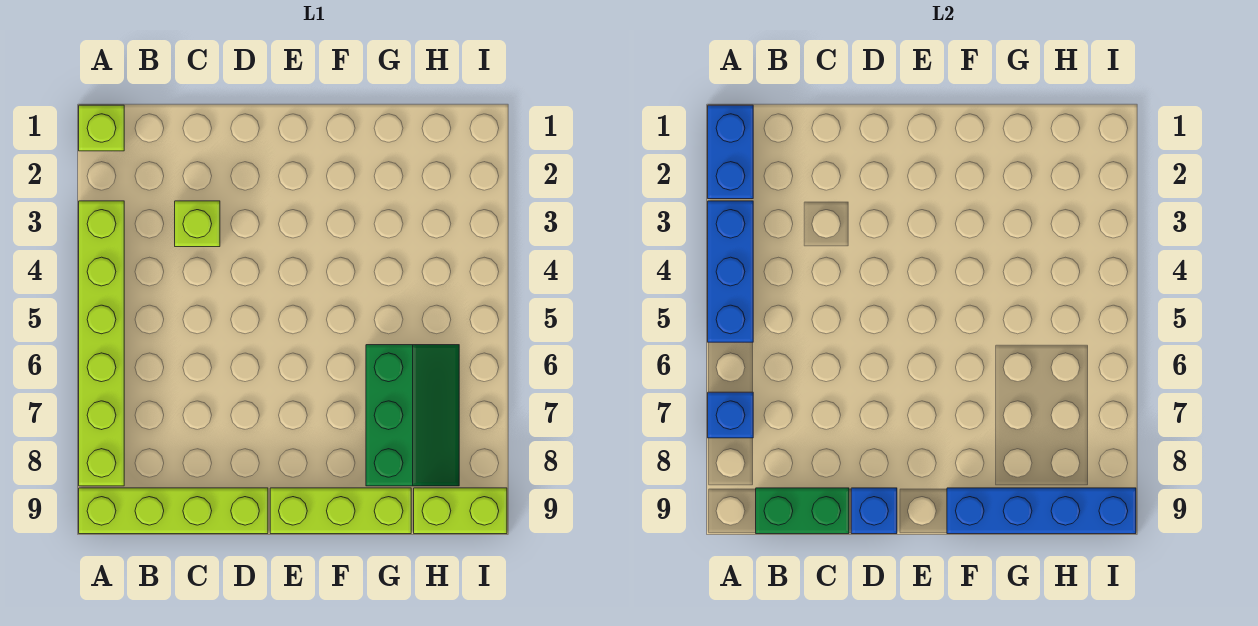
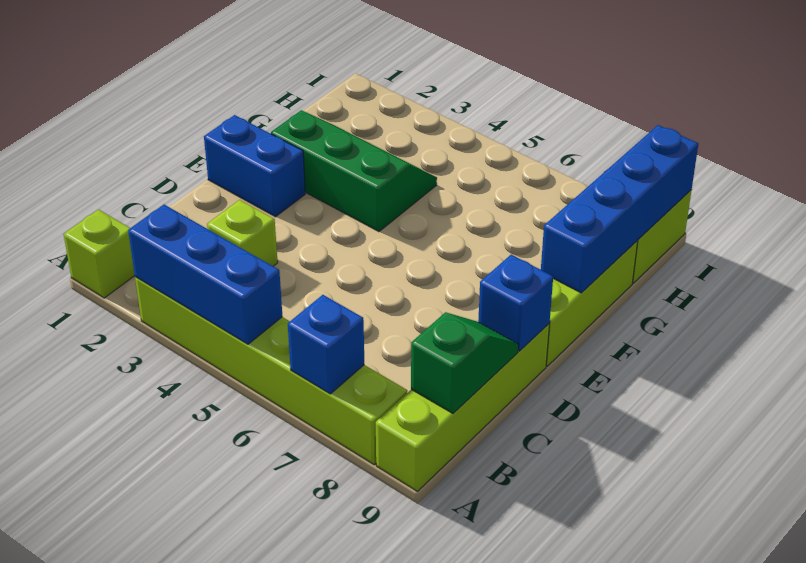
blue brick A1:A2 level 2 -> blue brick E1:E2 level 1
green brick B9:C9 level 2 -> green slope B9:C9 level 2 top B
green slope G6:H8 level 1 top G -> green slope F2:G4 level 1 top F

